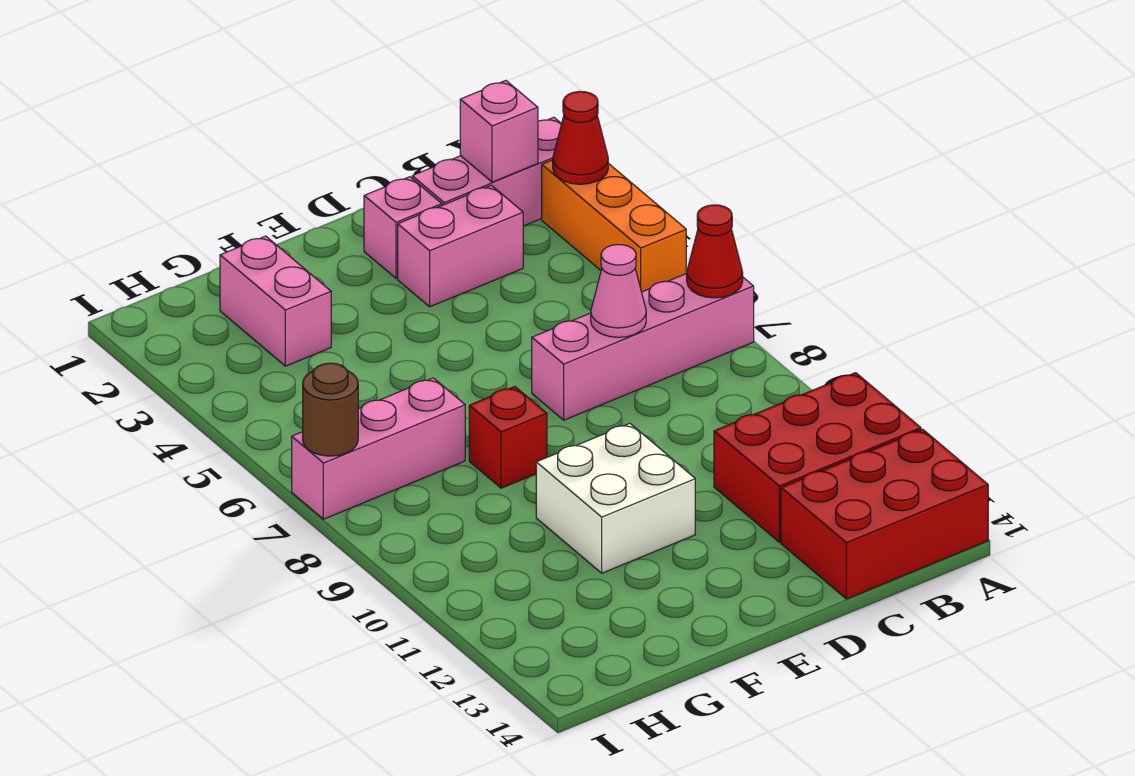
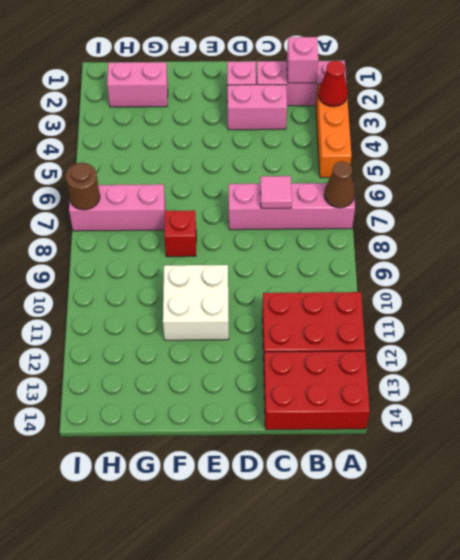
red cone A7 level 2 -> brown cone A7 level 2
pink cone C7 level 2 -> pink tile C7 level 2
pink brick G2:G3 level 1 -> pink brick G2:H2 level 1

